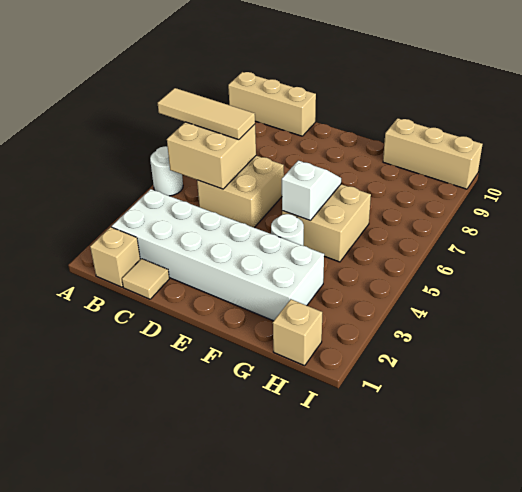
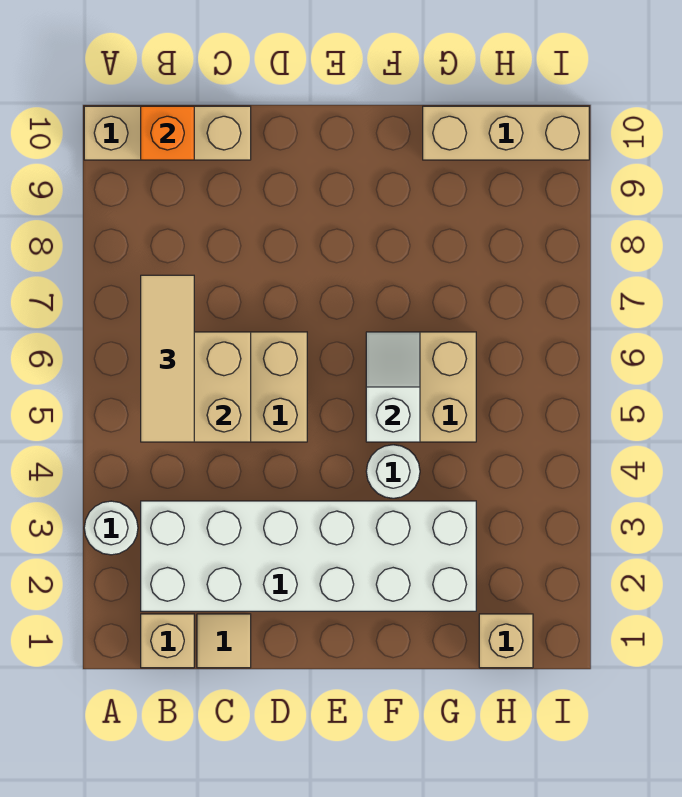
white round brick A5 level 1 -> white round brick A3 level 1
tan tile A6:C6 level 3 -> tan tile B5:B7 level 3
none -> orange brick B10 level 2

